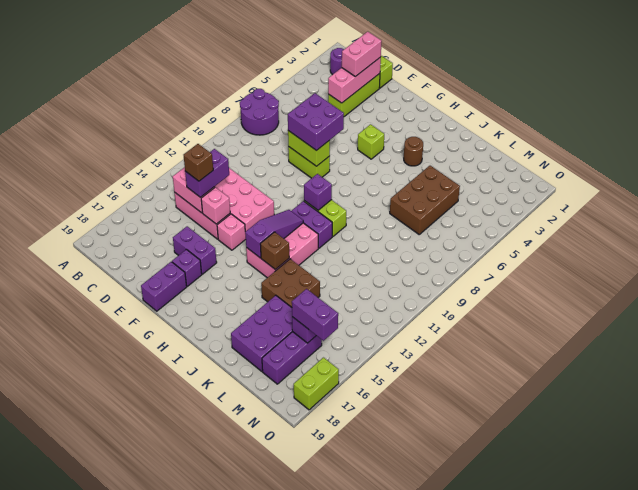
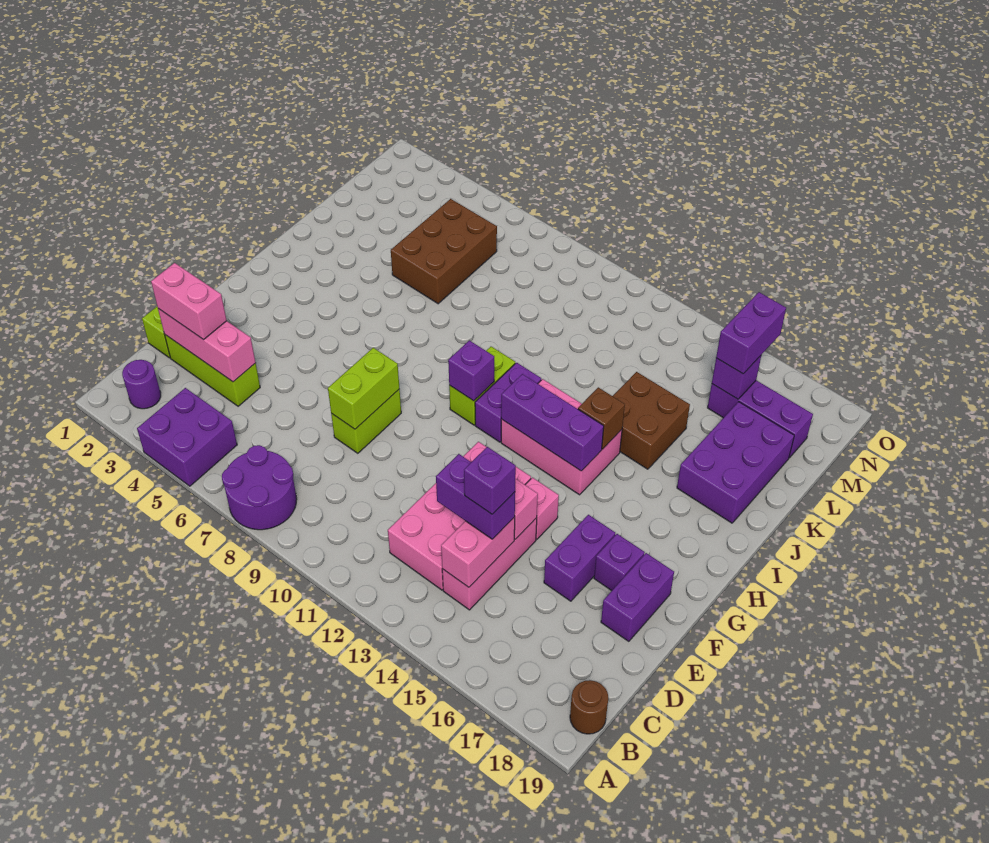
brown brick D14 level 4 -> purple brick D14 level 4
purple brick E7:F8 level 3 -> purple brick A4:B5 level 1
purple brick F18:F19 level 1 -> purple brick E18:F18 level 1
lime brick G5 level 1 -> none
purple slope H12:H14 level 2 top 14 -> purple brick H12:H14 level 2
brown round brick I4 level 1 -> brown round brick B19 level 1
brown brick K5:L7 level 1 -> brown brick K5:M6 level 1
purple brick K16:L18 level 1 -> purple brick J17:L18 level 1
lime brick O17:O18 level 1 -> none

